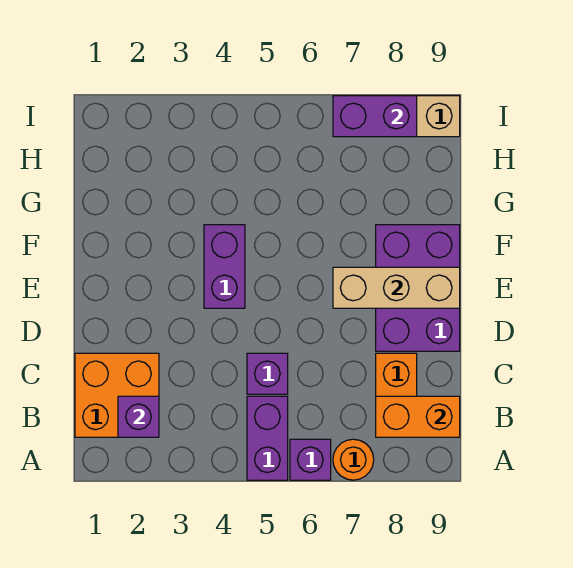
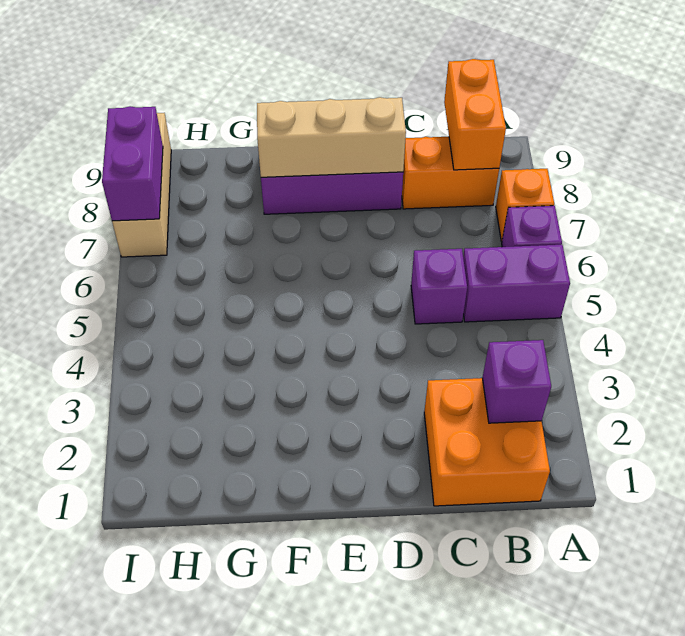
orange round brick A7 level 1 -> orange brick A7 level 1
purple brick E4:F4 level 1 -> none
tan brick E7:E9 level 2 -> tan brick D8:F8 level 2

